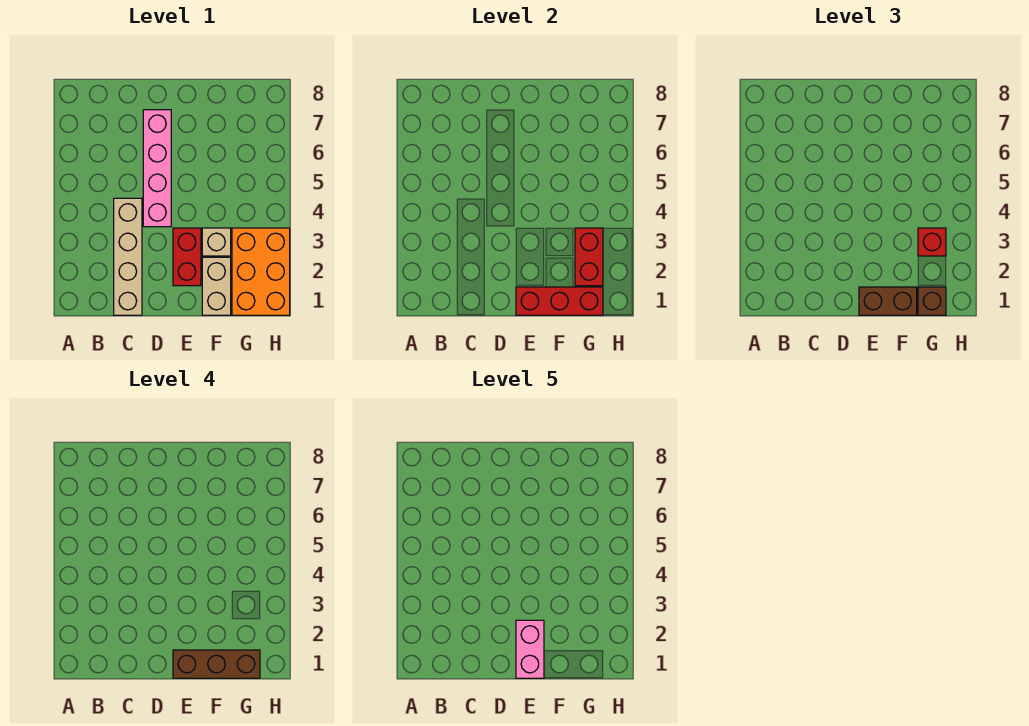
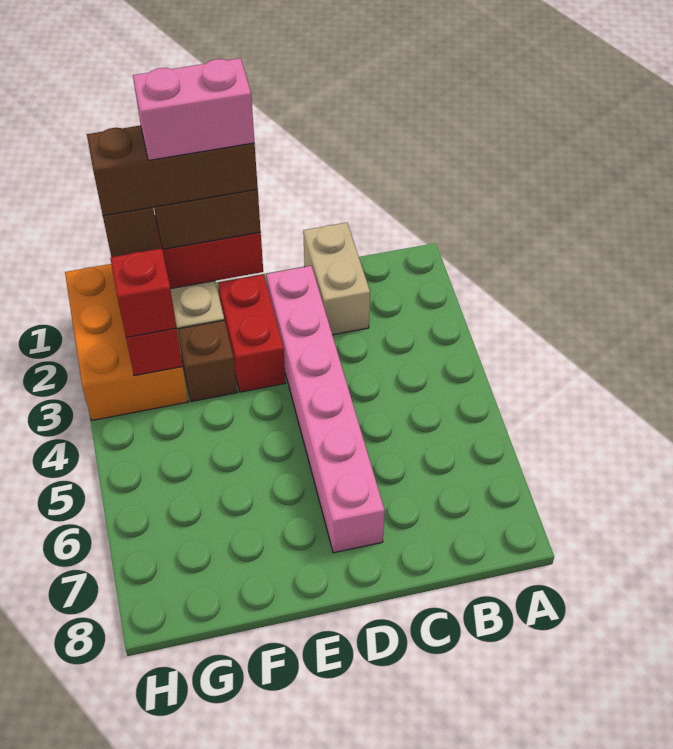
tan brick C1:C4 level 1 -> tan brick C1:C2 level 1
pink brick D4:D7 level 1 -> pink brick D2:D7 level 1
pink brick E1:E2 level 5 -> pink brick E1:F1 level 5
tan brick F3 level 1 -> brown brick F3 level 1

